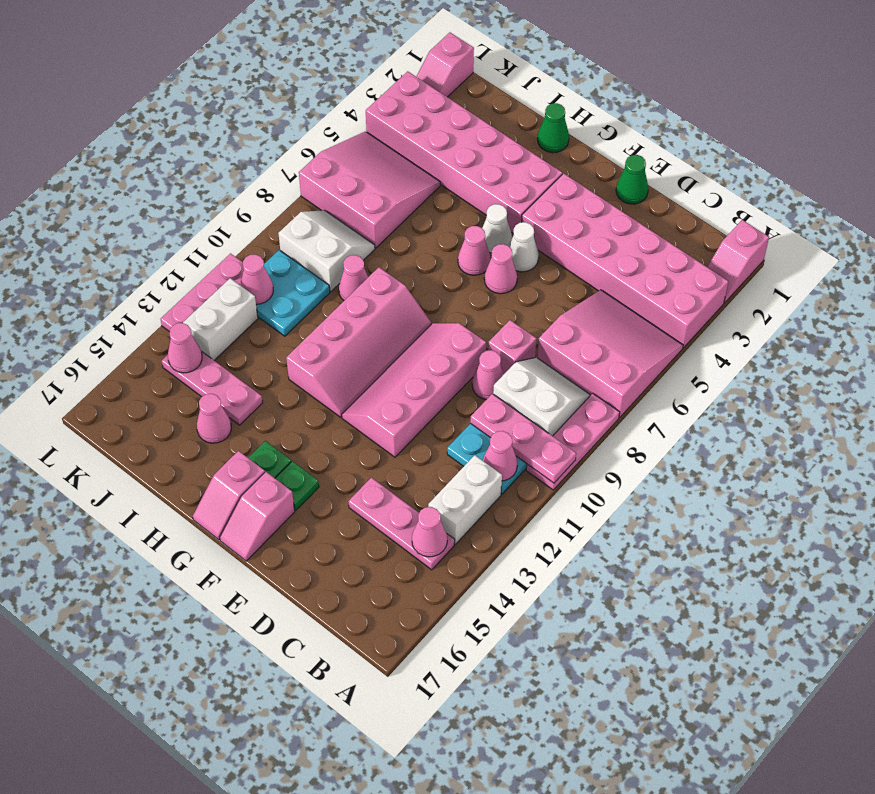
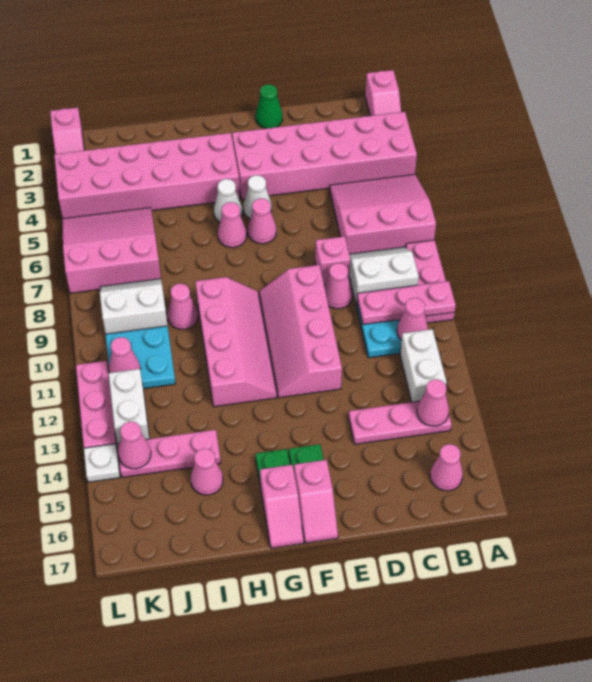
none -> pink cone B16 level 1
green cone H1 level 1 -> none
none -> white plate L14 level 1

